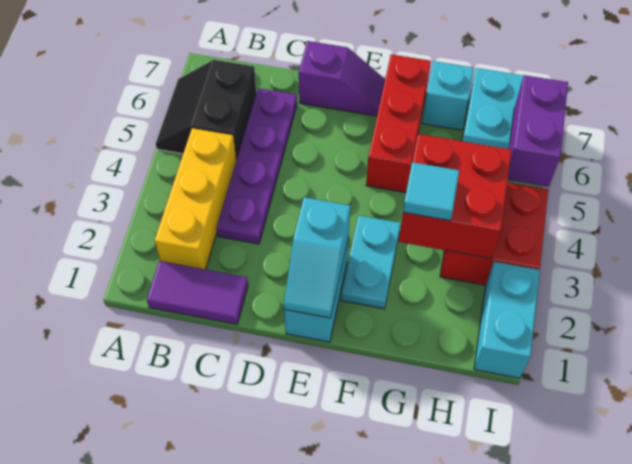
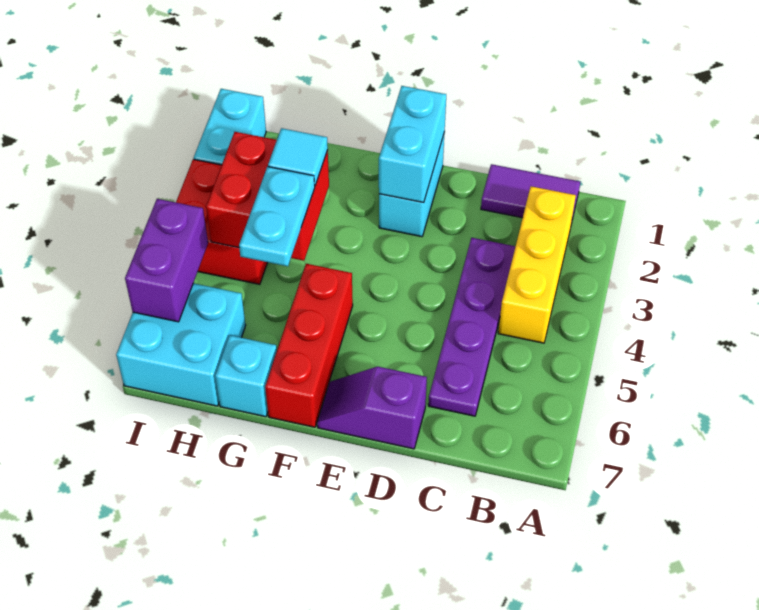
black slope A5:B6 level 1 top B -> none
cyan slope E1:E2 level 2 top 2 -> cyan brick E1:E2 level 2
cyan plate F2:F3 level 1 -> cyan plate G4:G5 level 3

